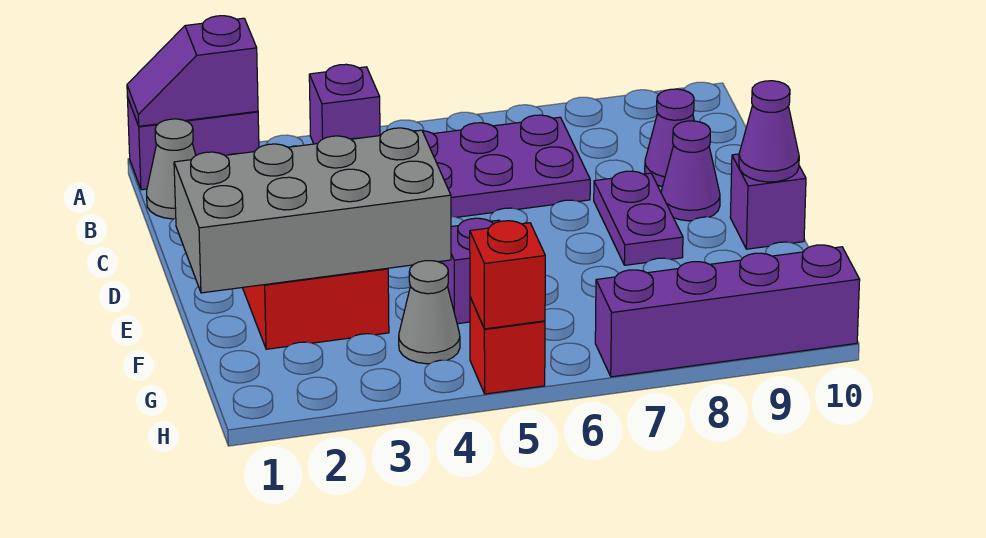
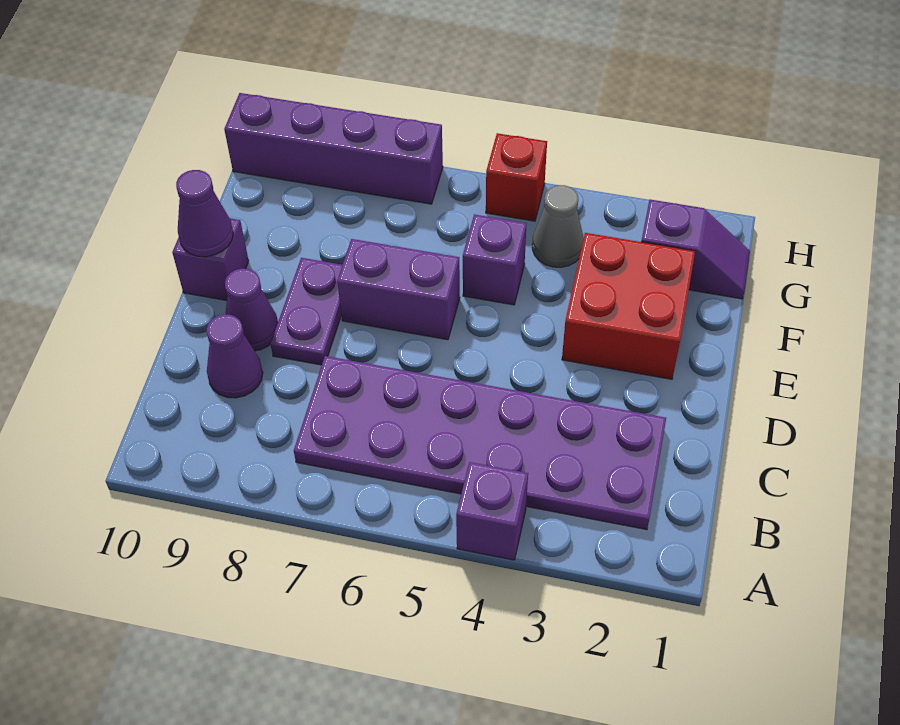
purple brick A1:A2 level 1 -> purple brick E6:E7 level 1
purple slope A1:A2 level 2 top 2 -> purple slope G1:G2 level 1 top 2
grey cone B1 level 1 -> none
grey brick E1:F4 level 2 -> none
red brick H5 level 2 -> none

